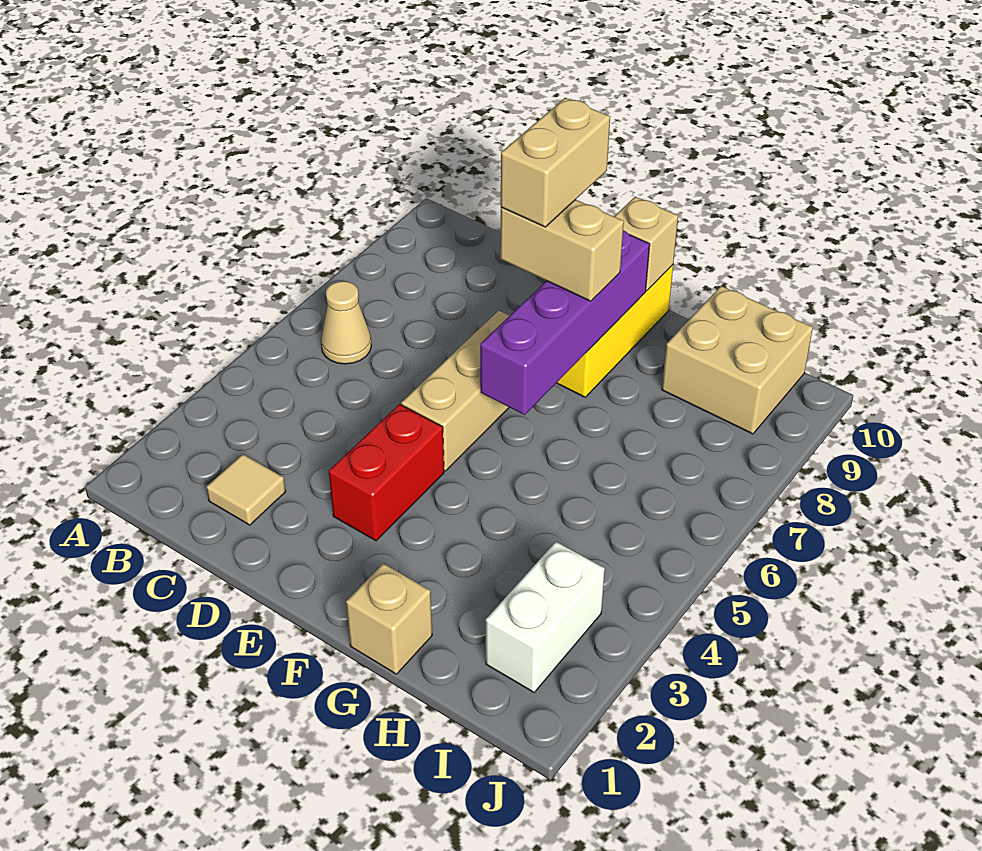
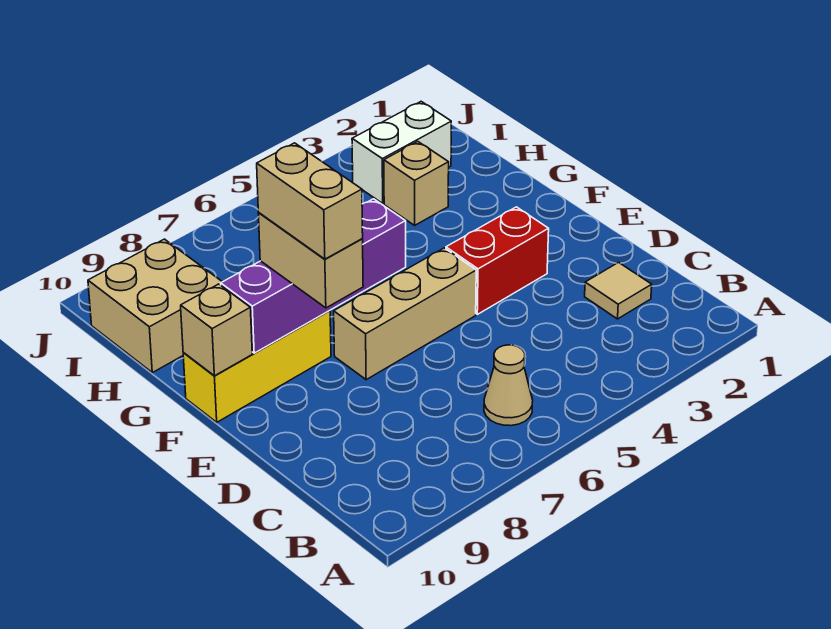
tan brick E8:E9 level 4 -> tan brick E8:F8 level 4
tan brick G1 level 1 -> tan brick H3 level 1

